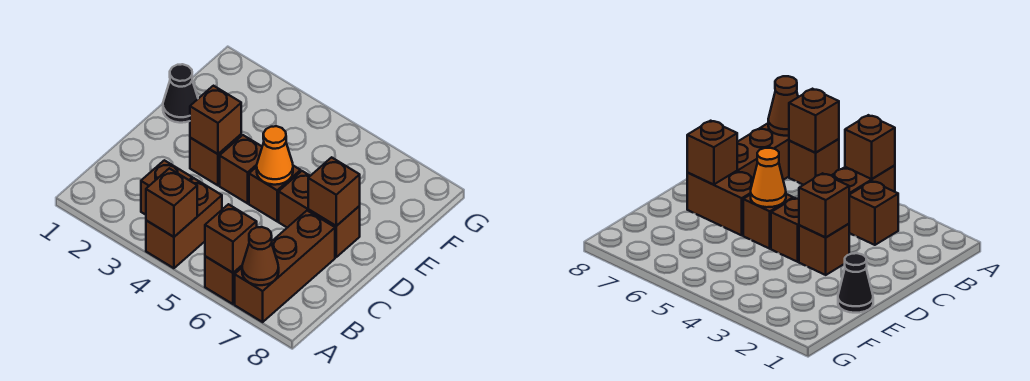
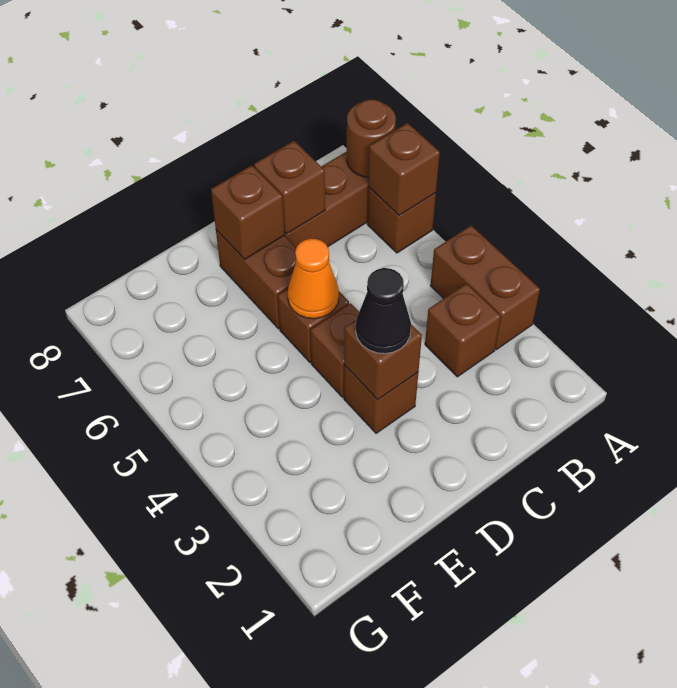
brown brick A4:B4 level 1 -> brown brick A3:A4 level 1
brown brick A4 level 2 -> brown brick C7 level 2
brown cone A7 level 2 -> brown round brick A7 level 2
black cone E1 level 1 -> black cone D3 level 3

